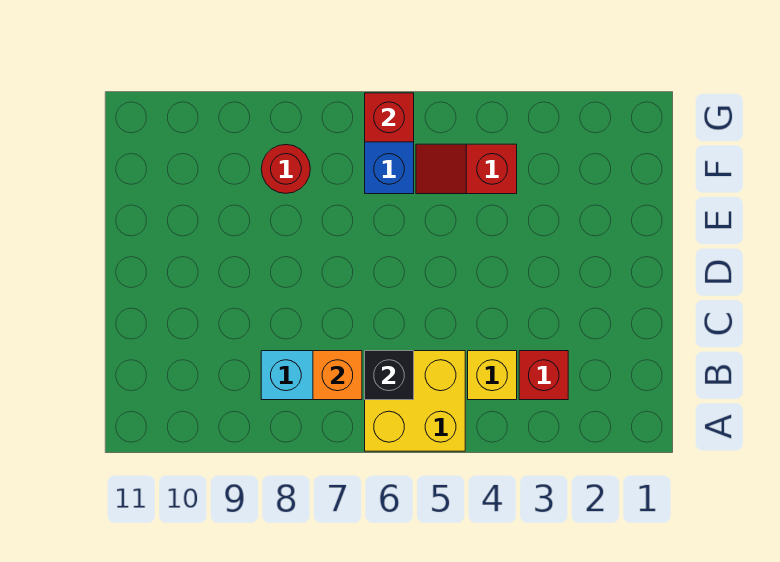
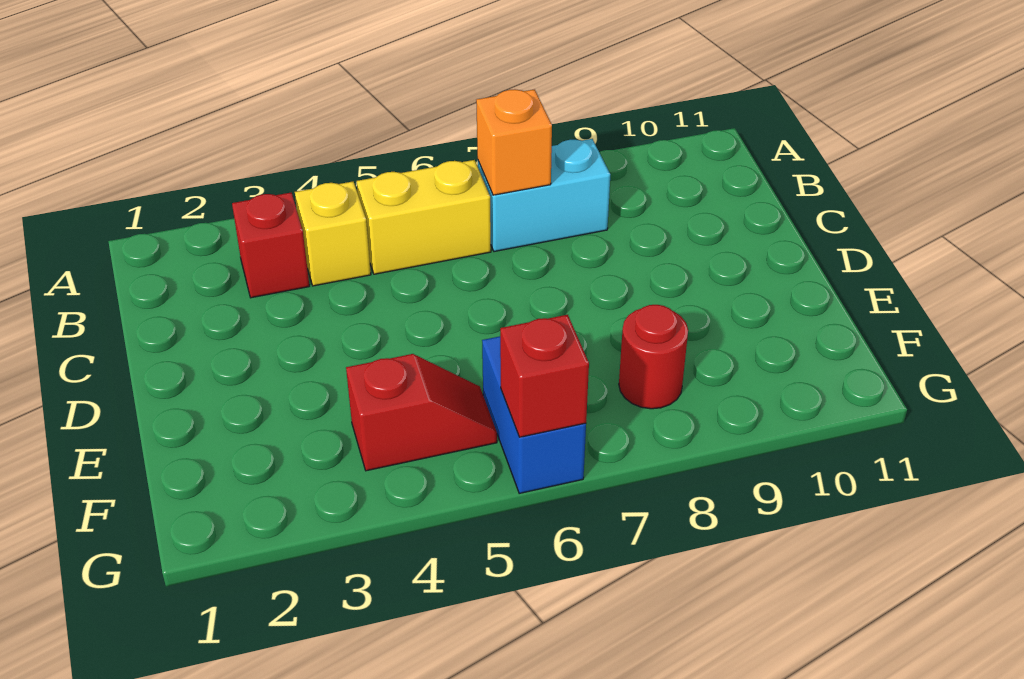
yellow brick A5:B6 level 1 -> yellow brick B5:B6 level 1
black brick B6 level 2 -> none

